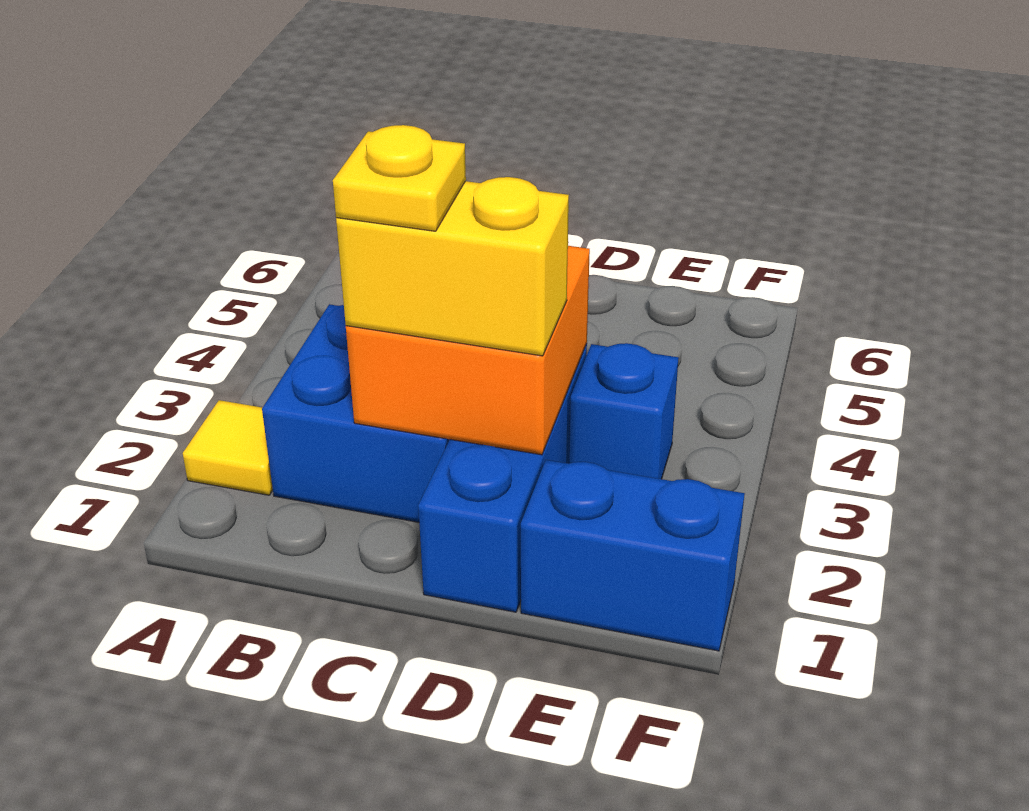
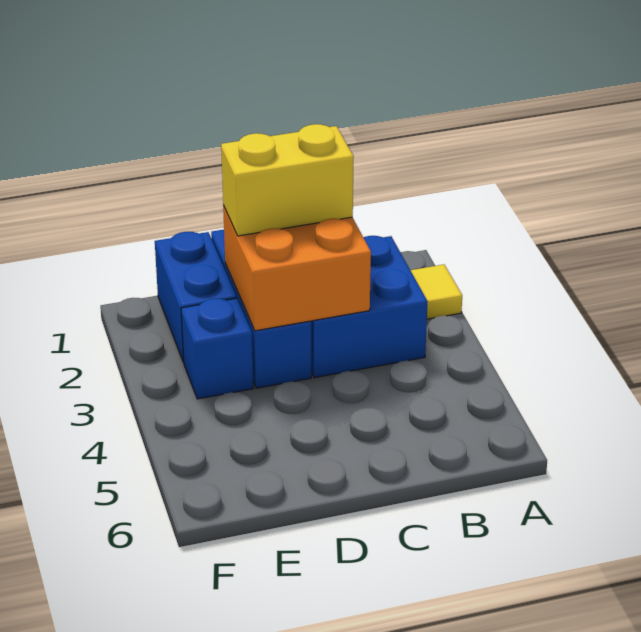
yellow plate C2 level 4 -> none
blue brick E1:F1 level 1 -> blue brick E1:E2 level 1

